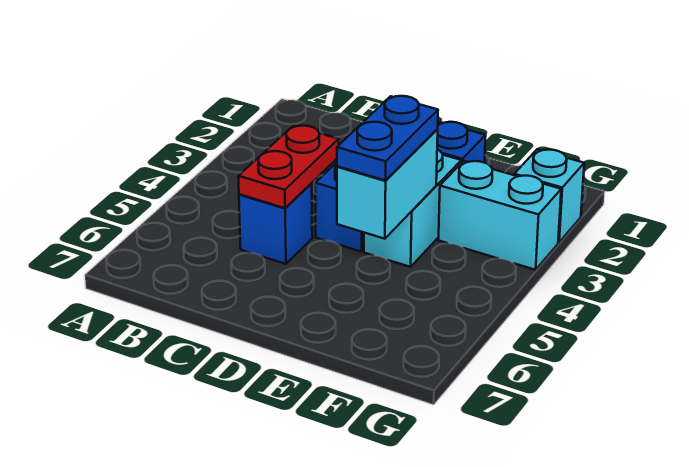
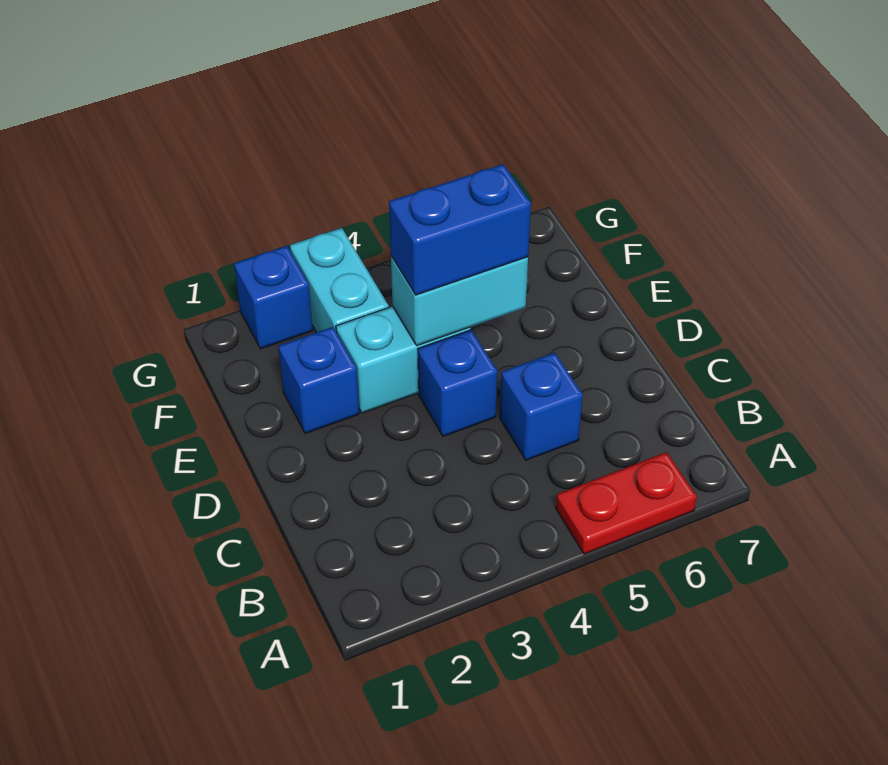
red plate C4:C5 level 2 -> red plate A5:A6 level 1
blue plate E4:E5 level 3 -> blue brick E4:E5 level 3
cyan brick G2 level 1 -> blue brick G2 level 1

